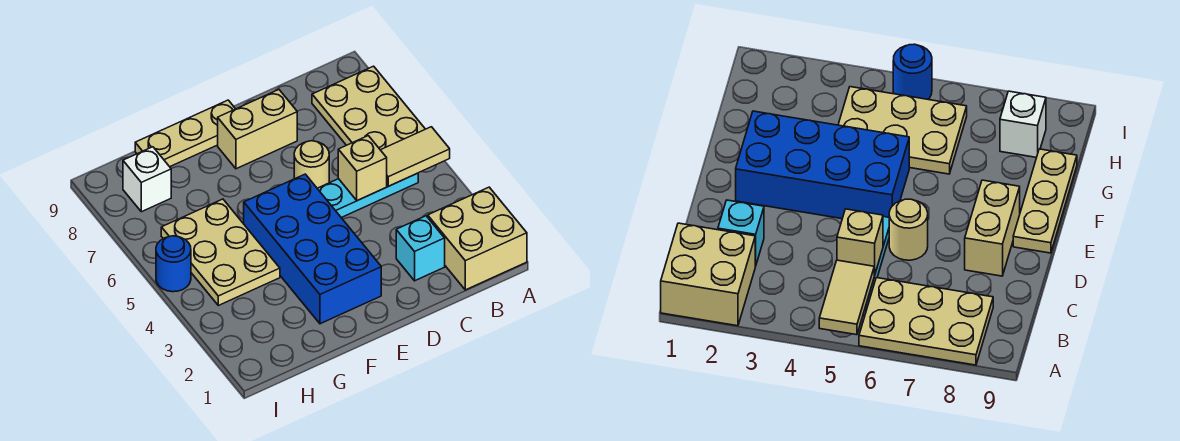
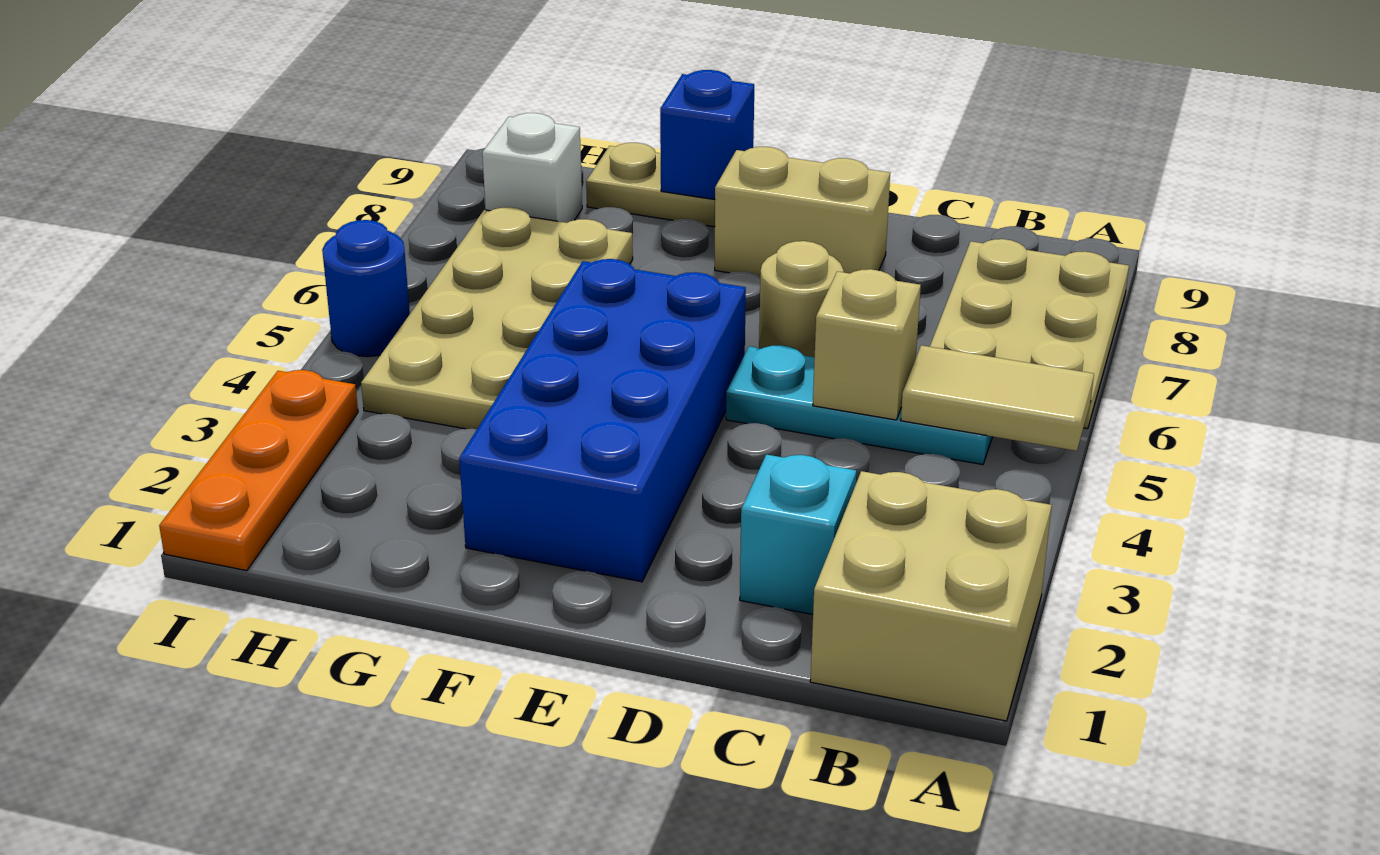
none -> blue brick F9 level 2
tan plate G4:H6 level 1 -> tan plate G4:H7 level 1
none -> orange plate I1:I3 level 1

